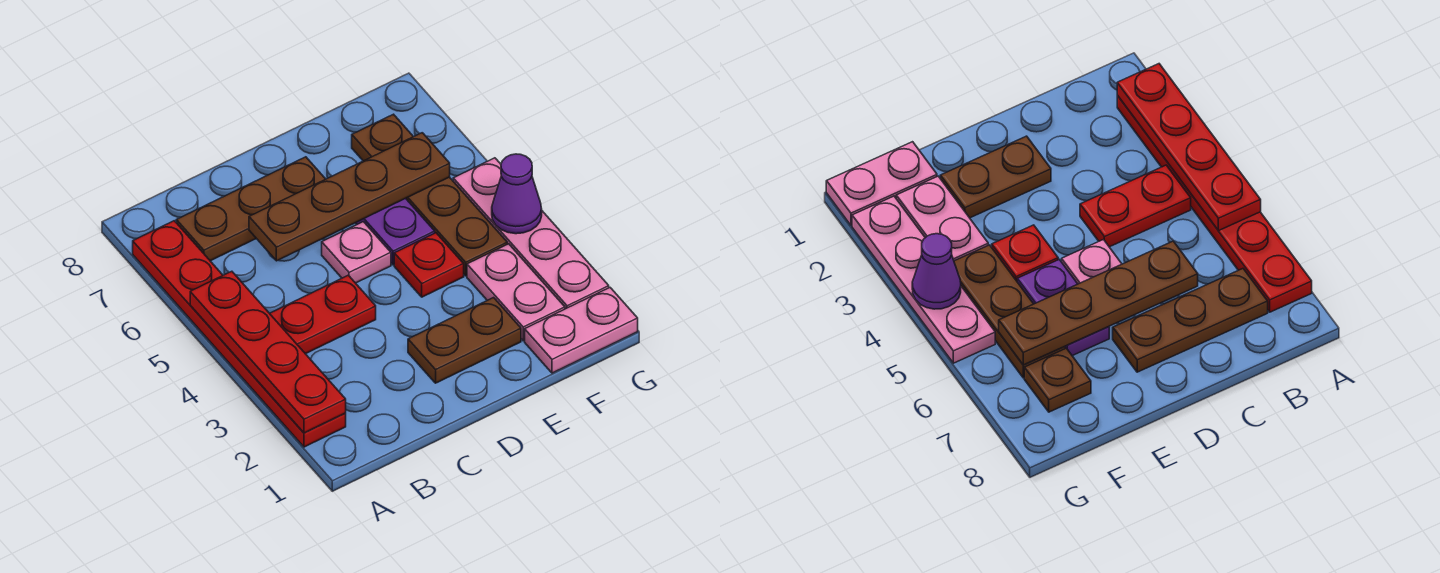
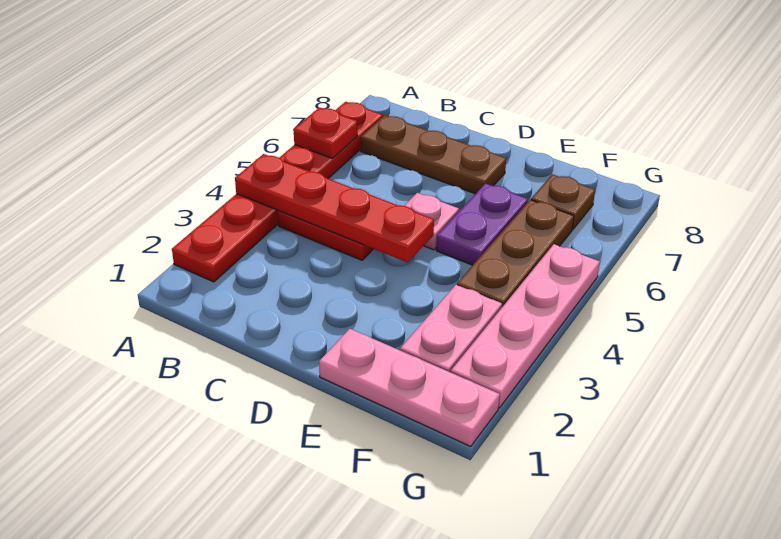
red plate A2:A5 level 2 -> red plate A4:D4 level 2
brown plate C6:F6 level 2 -> none
brown plate D2:E2 level 1 -> none
red plate E4 level 1 -> red plate A6 level 2
pink plate F1:G1 level 1 -> pink plate E1:G1 level 1
purple cone G4 level 2 -> none

